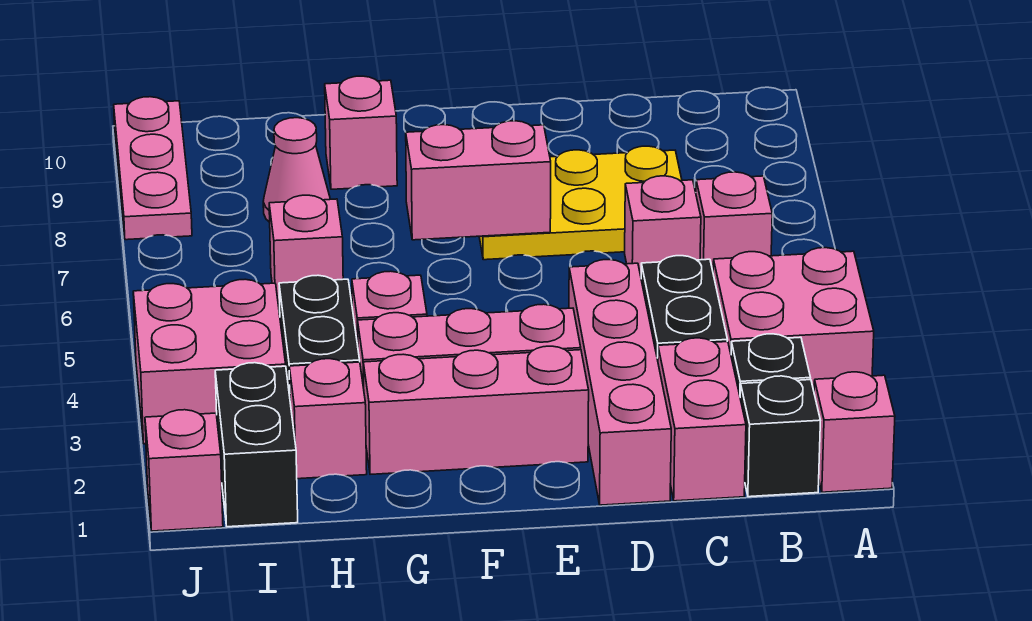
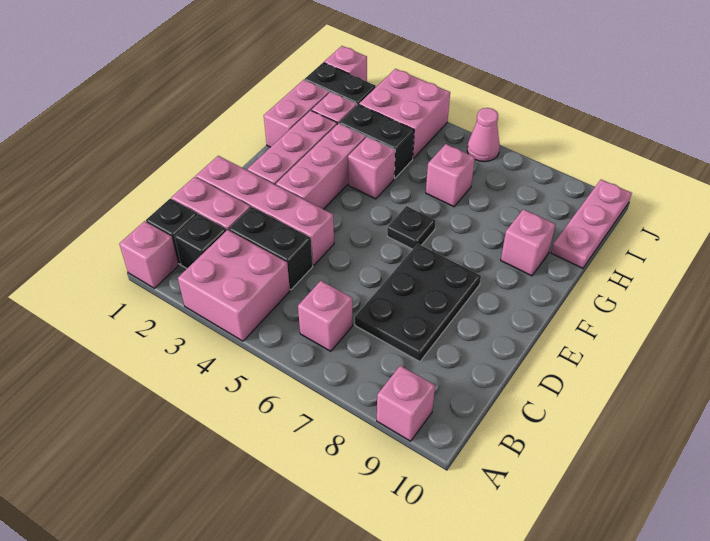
pink brick C6 level 1 -> pink brick A9 level 1
yellow plate C7:E8 level 1 -> black plate C7:E8 level 1
pink brick E7:F7 level 2 -> pink brick G1:H1 level 1
none -> black plate F6 level 1
pink cone H8 level 1 -> pink cone J6 level 1
pink plate J8:J10 level 1 -> pink plate H10:J10 level 1

